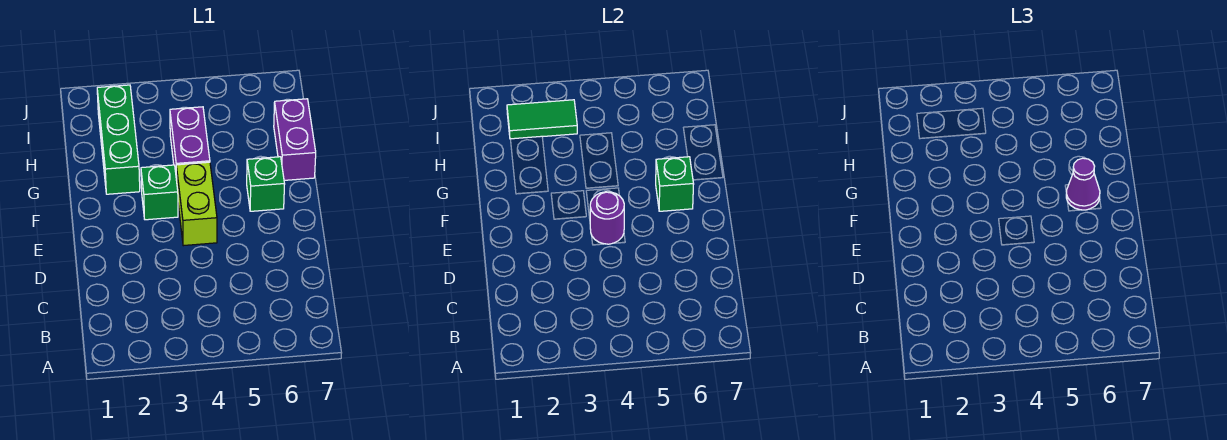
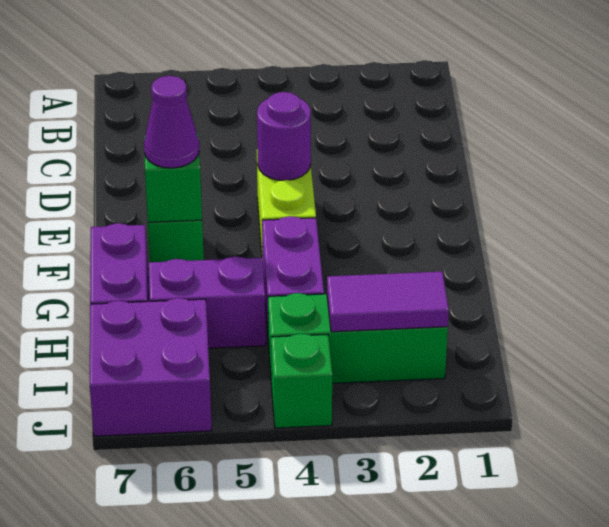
green brick F3 level 1 -> green brick J4 level 1
green brick G2:I2 level 1 -> green brick I2:I4 level 1
none -> purple brick H5:H6 level 1
green tile I2:I3 level 2 -> purple tile I2:I3 level 2
none -> purple brick I6:J7 level 1

